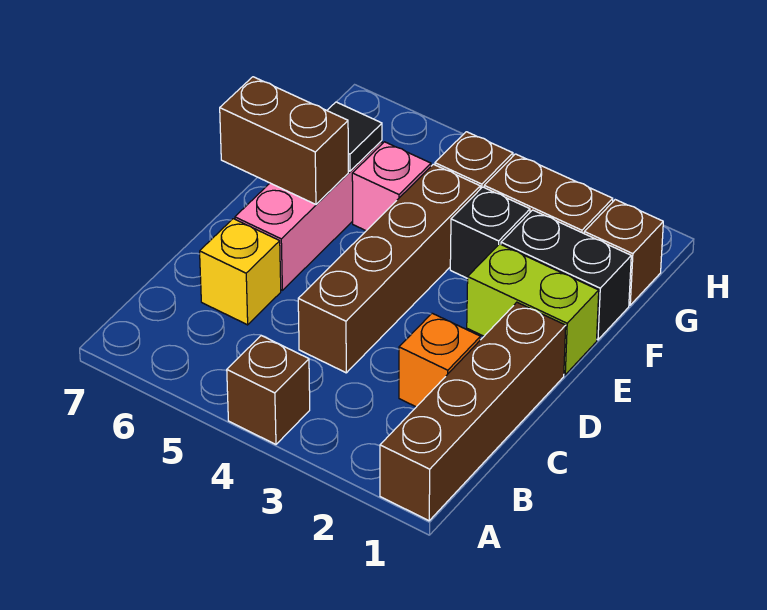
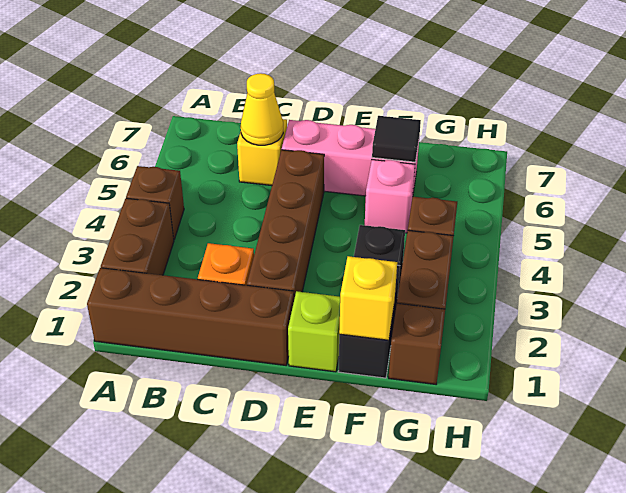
brown brick C4:F4 level 1 -> brown brick D2:D5 level 1
none -> yellow cone C6 level 2
lime brick E1:E2 level 1 -> lime brick E1 level 1
brown brick E6:E7 level 2 -> brown brick A2:A3 level 1
none -> yellow brick F1 level 2

